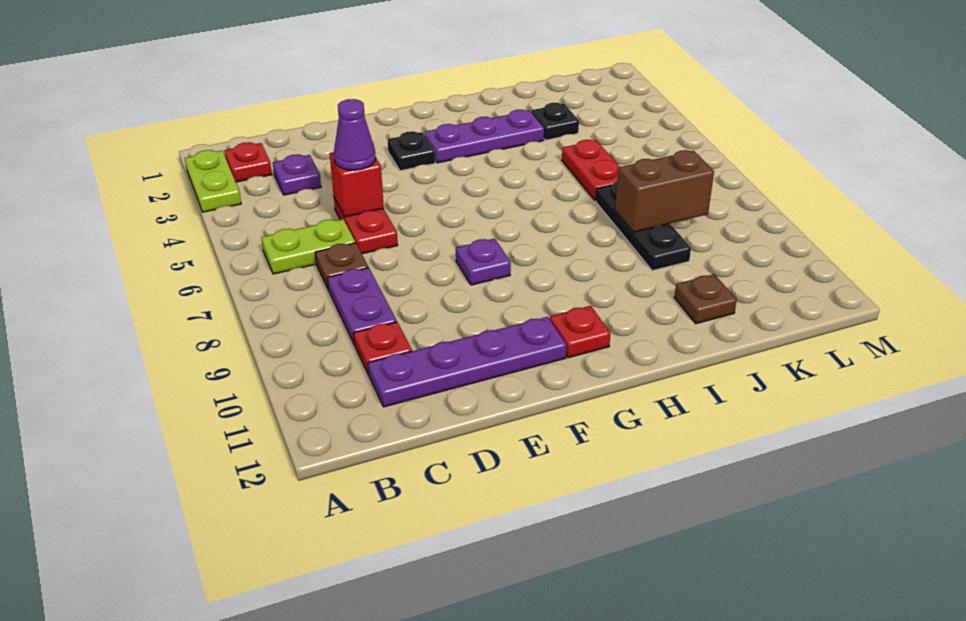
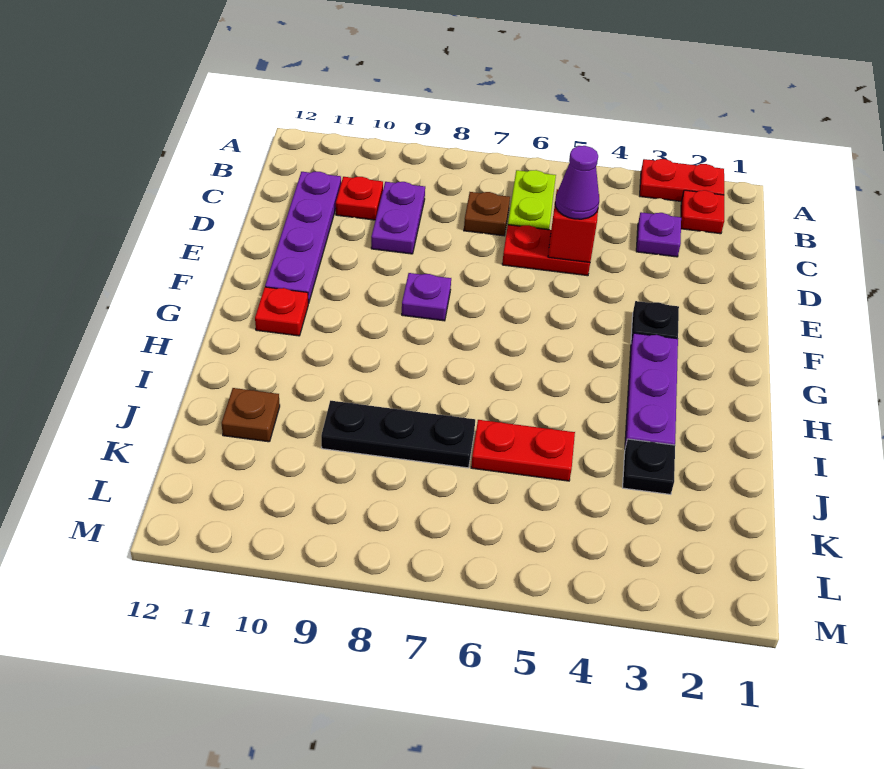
lime plate A2:A3 level 1 -> red plate A2:A3 level 1
purple plate C8:C9 level 1 -> purple plate C9:D9 level 1
brown brick J8:K8 level 2 -> none

